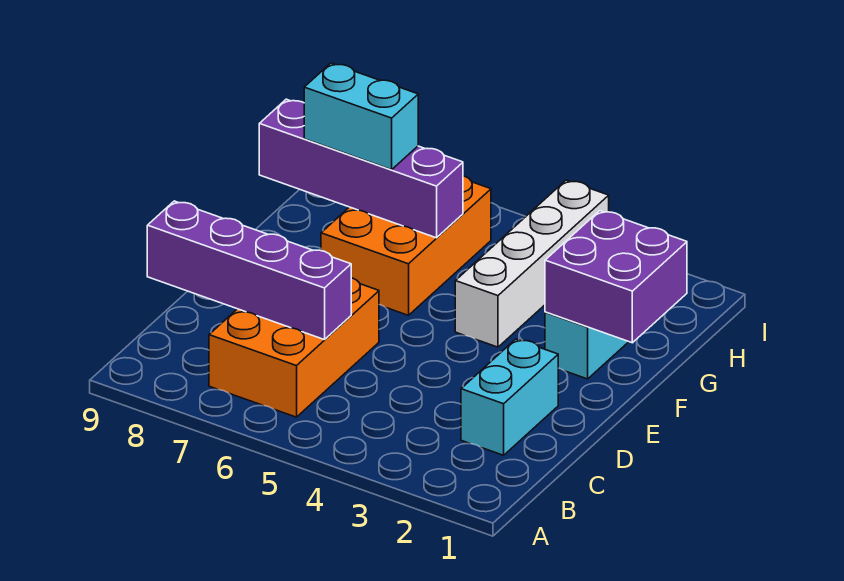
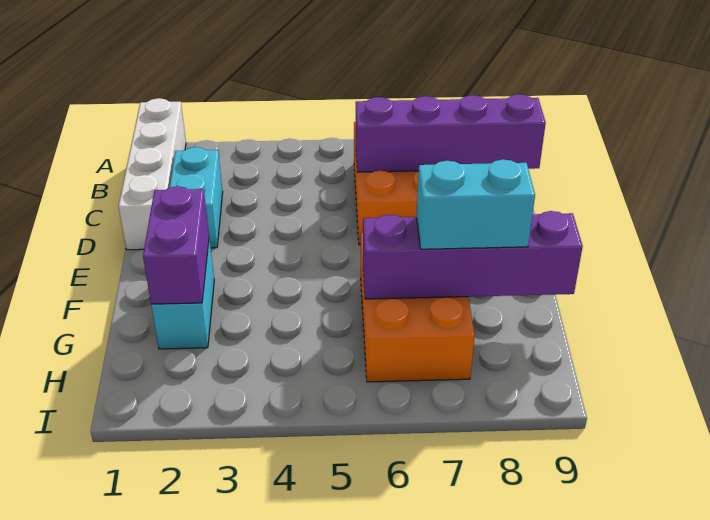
purple brick F1:G2 level 2 -> purple brick F2:G2 level 2
white brick F4:I4 level 1 -> white brick A1:D1 level 1

